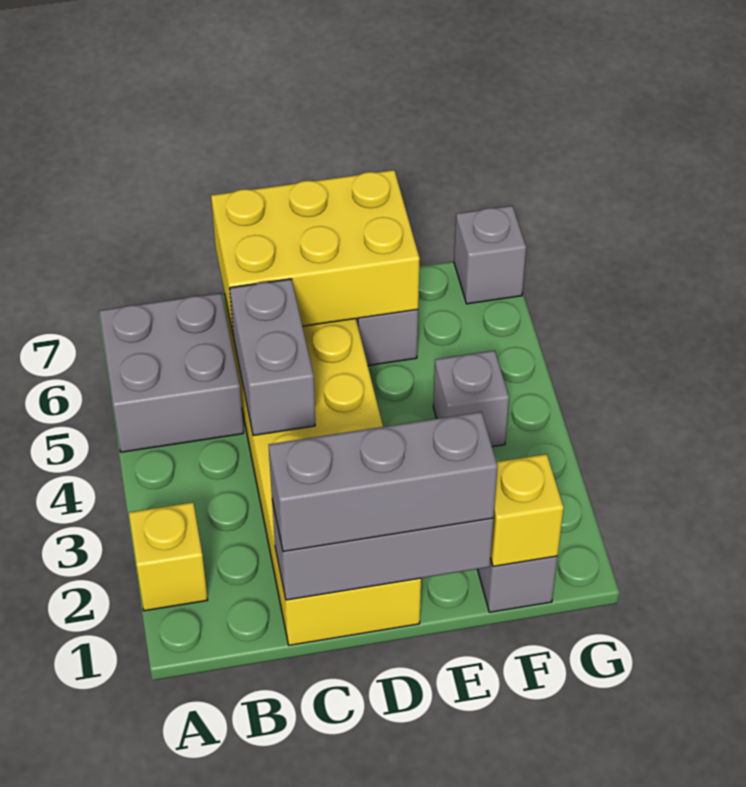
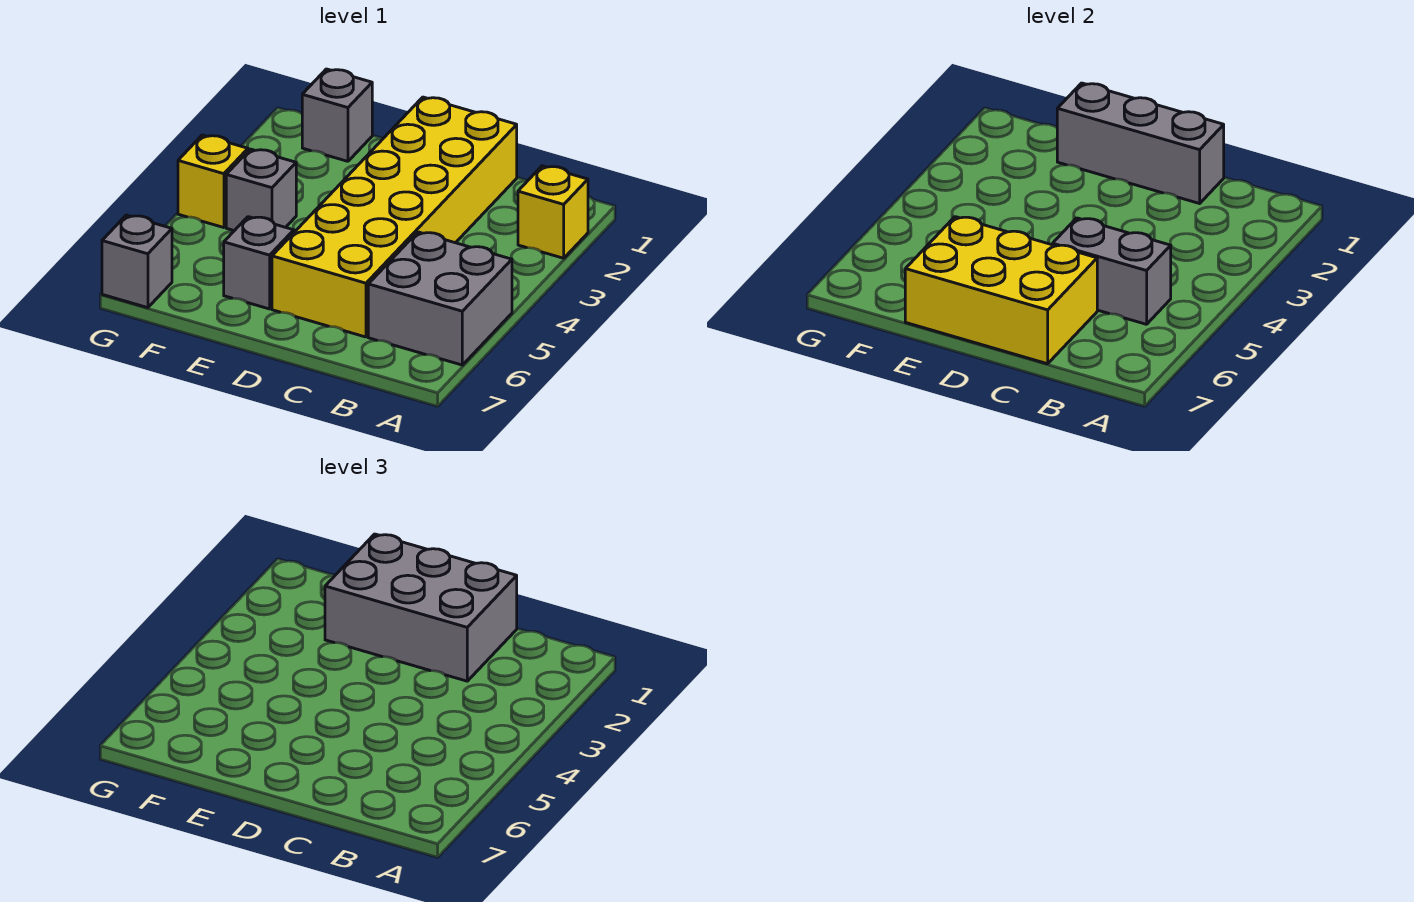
grey brick C1:E1 level 3 -> grey brick C1:E2 level 3
grey brick C4:C5 level 2 -> grey brick B5:C5 level 2
yellow brick F1 level 2 -> yellow brick G4 level 1

